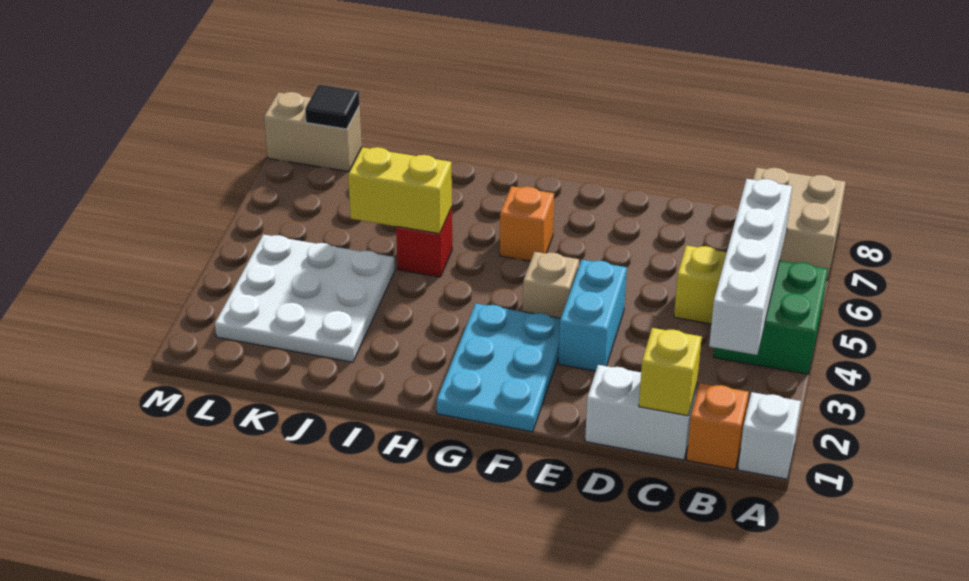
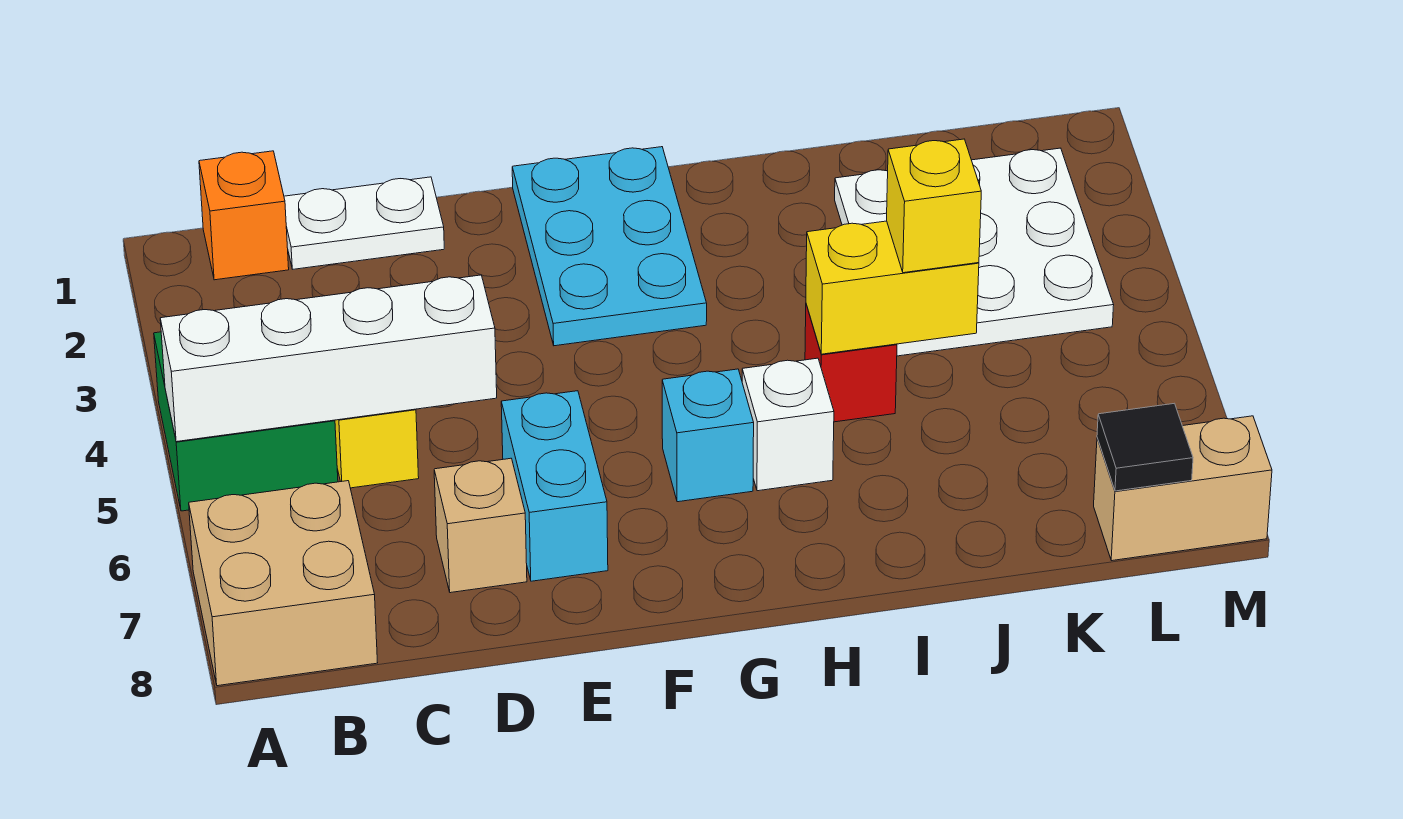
white brick A1 level 1 -> white brick H6 level 1
white brick B3:B6 level 2 -> white brick A5:D5 level 2
white brick C1:D1 level 1 -> white plate C1:D1 level 1
yellow brick C1 level 2 -> yellow brick J5 level 3
cyan brick E3:E4 level 1 -> cyan brick E6:E7 level 1
tan brick F4 level 1 -> tan brick D7 level 1
orange brick G6 level 1 -> cyan brick G6 level 1

